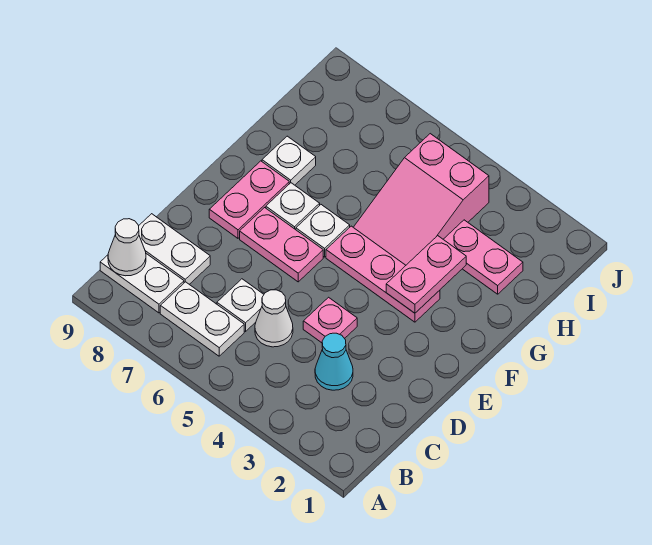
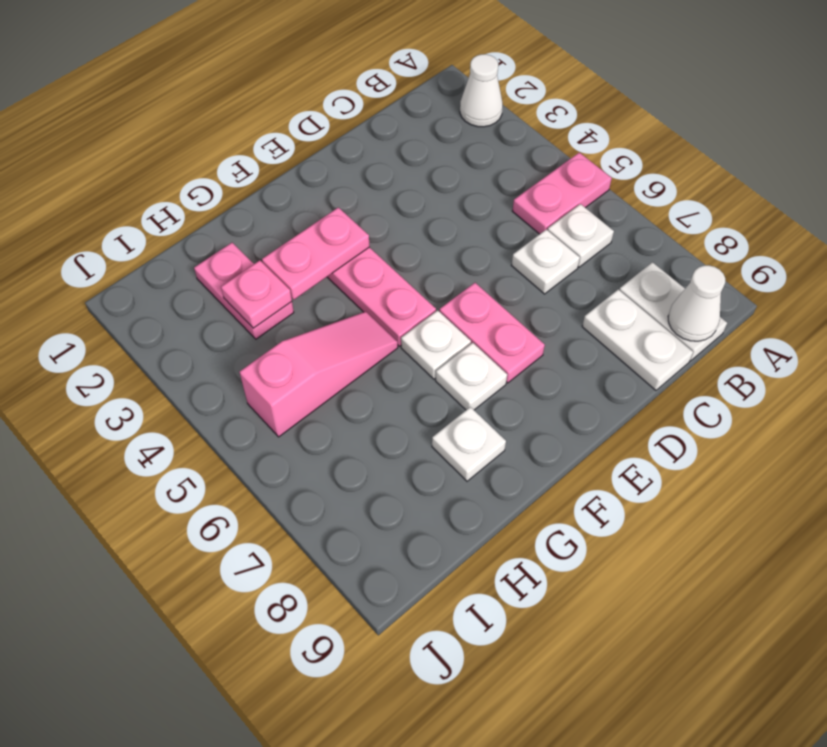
white plate B6:B7 level 1 -> white plate B6 level 1
cyan cone C3 level 1 -> none
white cone C5 level 1 -> white cone A2 level 1
pink plate D4 level 1 -> pink plate H3 level 2
pink plate E8:F8 level 1 -> pink plate A5:B5 level 1
pink slope G4:I5 level 1 top I -> pink slope G5:I5 level 1 top I

